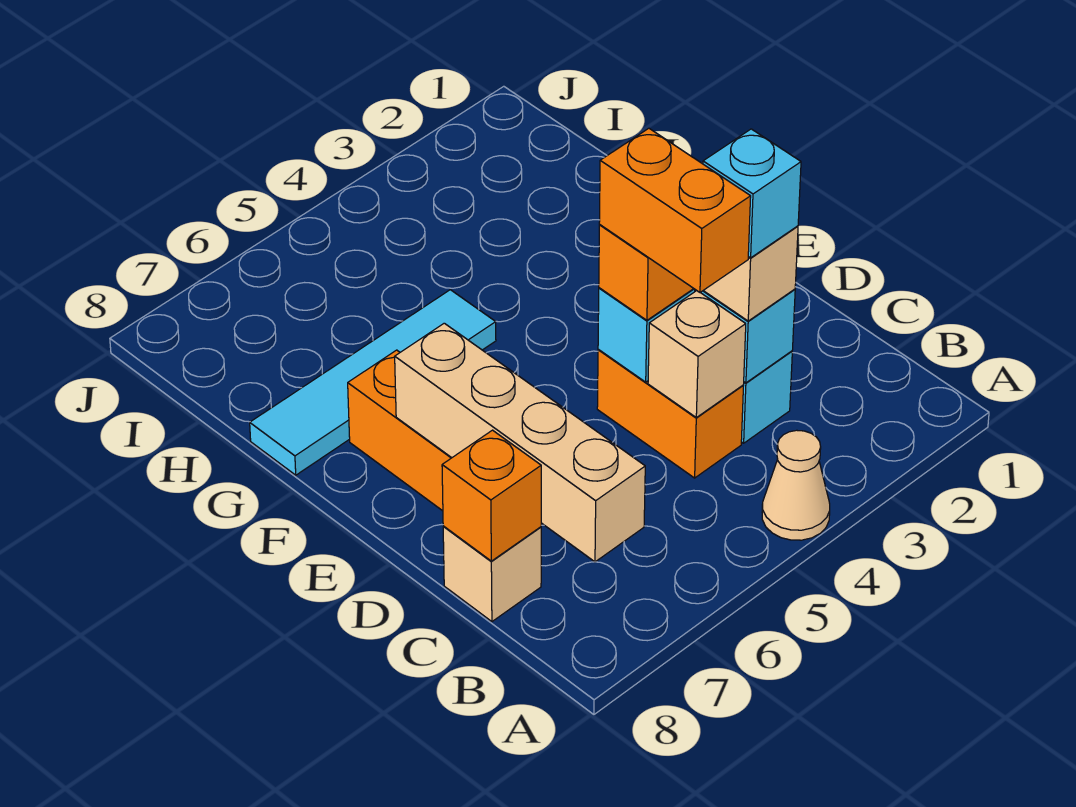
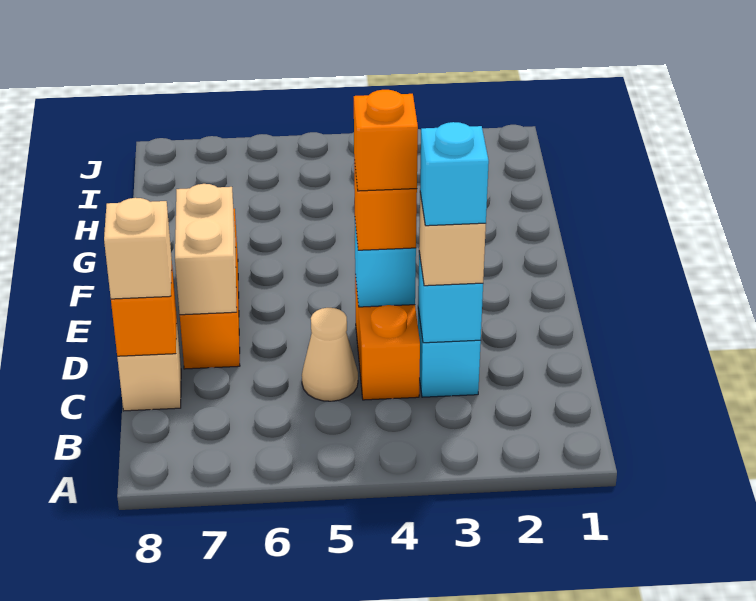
tan cone A4 level 1 -> tan cone C5 level 1
tan brick B7:E7 level 2 -> tan brick D7:E7 level 2
tan brick C4 level 2 -> tan brick C8 level 3
orange brick C4:D4 level 4 -> orange brick D4 level 4
cyan tile G5:G8 level 1 -> none

